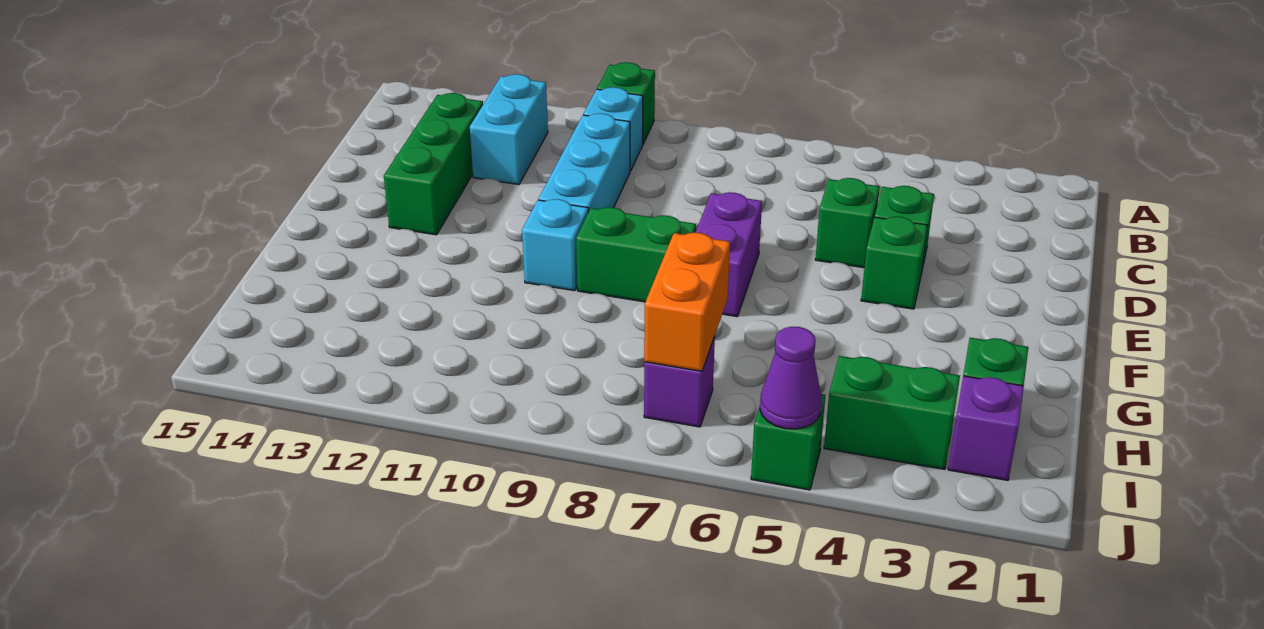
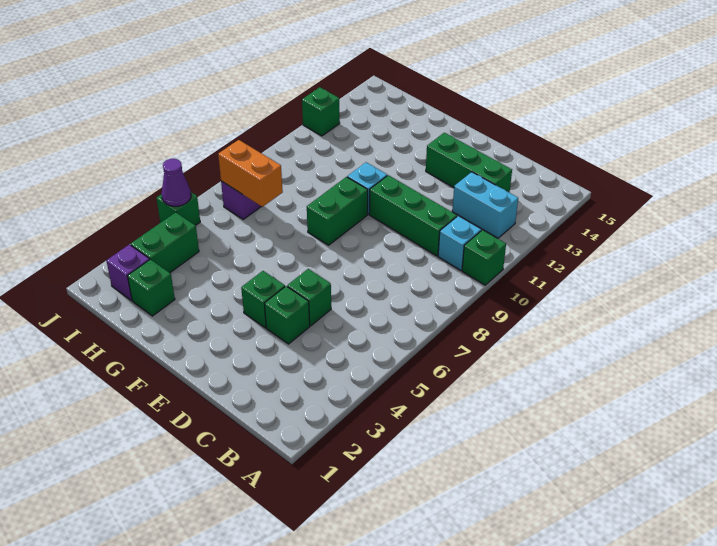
cyan brick C10:E10 level 1 -> green brick C10:E10 level 1
purple brick E7:F7 level 1 -> none
none -> green brick J12 level 1

